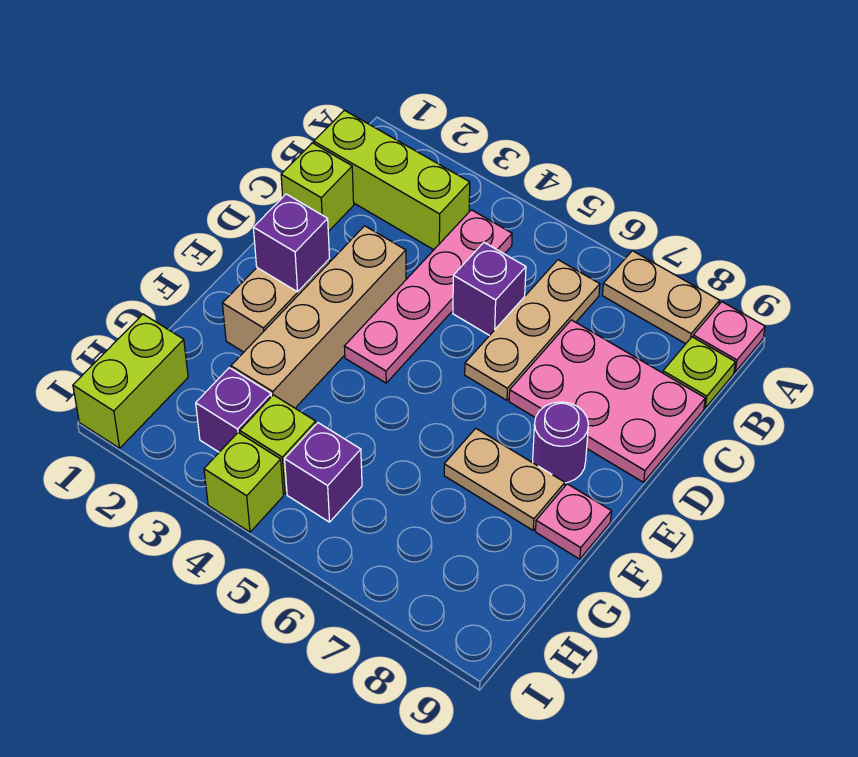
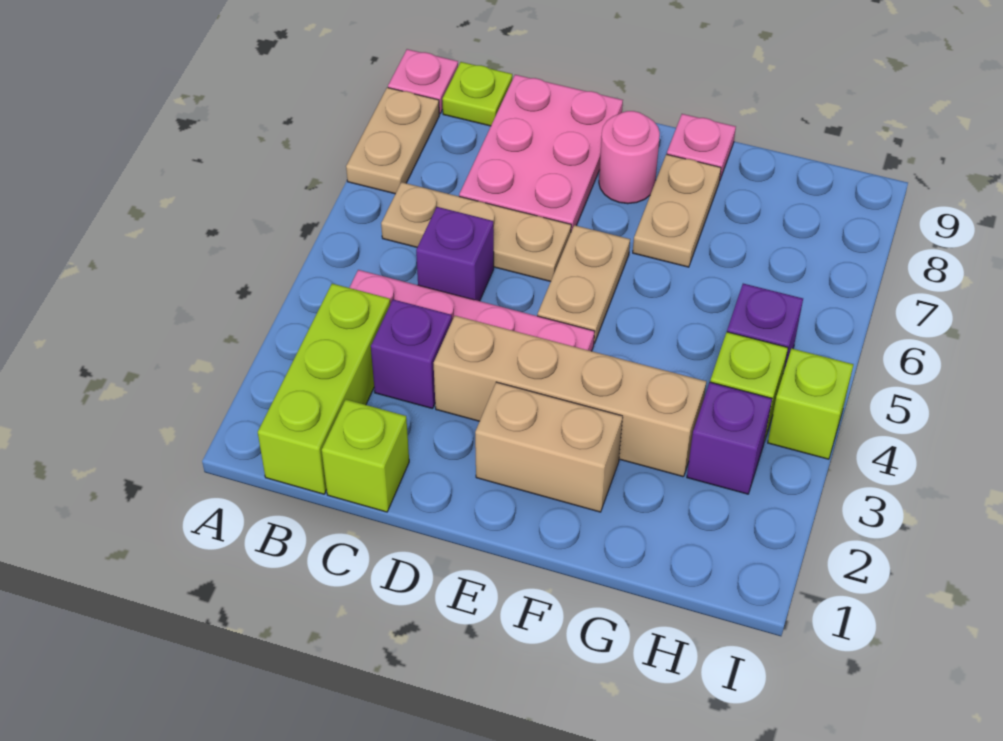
purple brick E2 level 2 -> purple brick C3 level 1
none -> tan plate E5:E6 level 1
purple round brick E8 level 1 -> pink round brick E8 level 1
lime brick H1:I1 level 1 -> none

